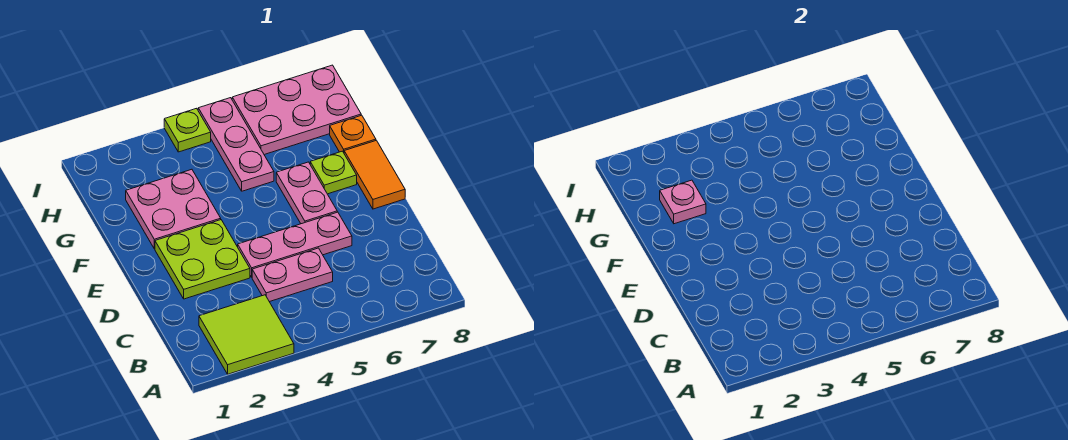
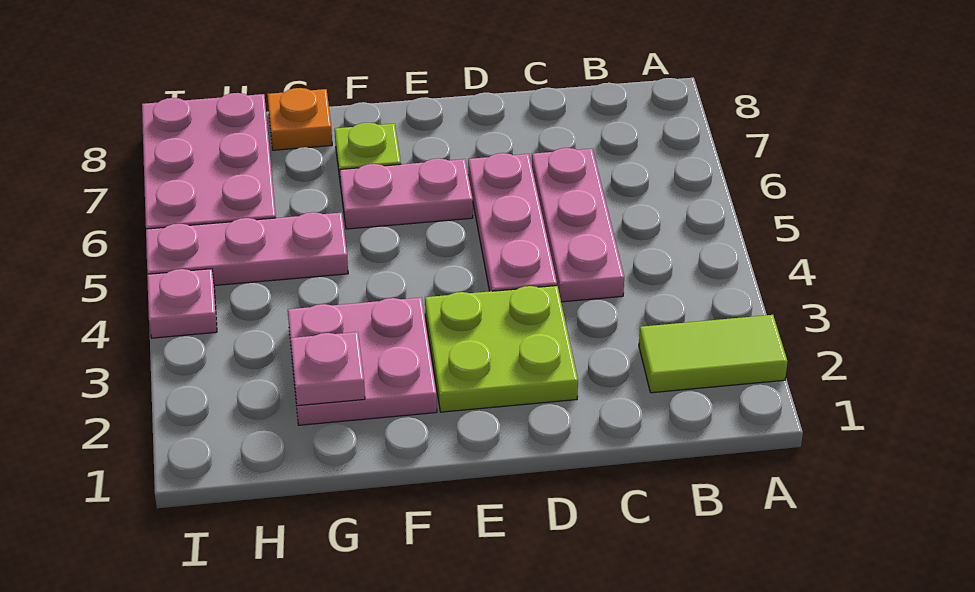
lime tile A2:B3 level 1 -> lime tile A2:B2 level 1
pink plate C4:C5 level 1 -> pink plate C4:C6 level 1
orange tile E8:F8 level 1 -> none
lime plate I4 level 1 -> pink plate I4 level 1

